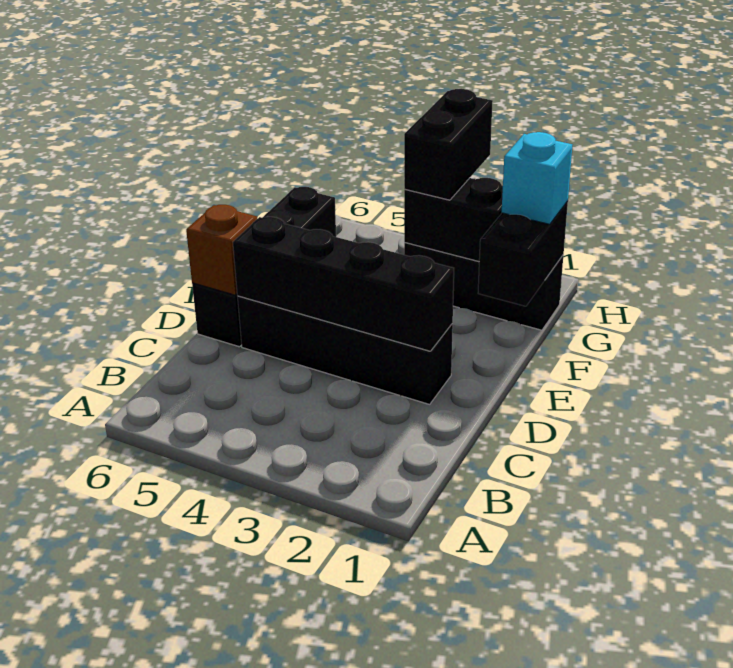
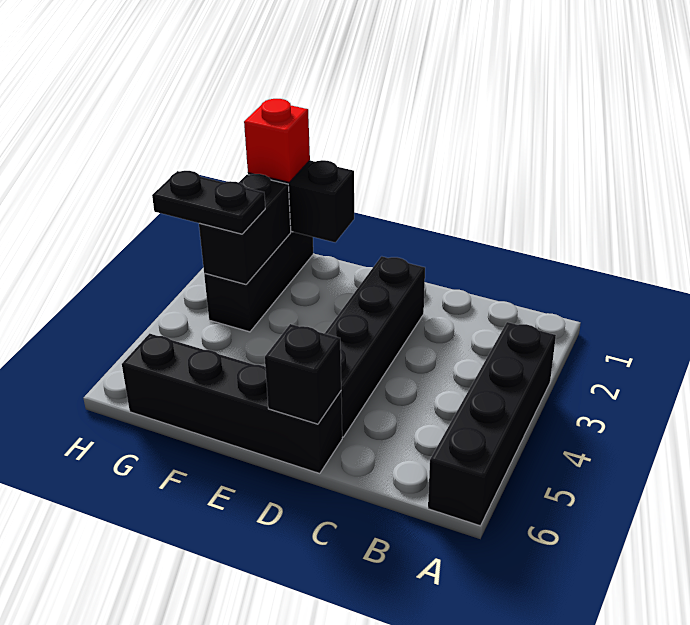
black brick D2:D5 level 2 -> black brick A3:A6 level 1
brown brick D6 level 2 -> black brick D6 level 2
cyan brick G1 level 3 -> red brick G1 level 3
black brick G3:H3 level 3 -> black plate G3:H3 level 3

